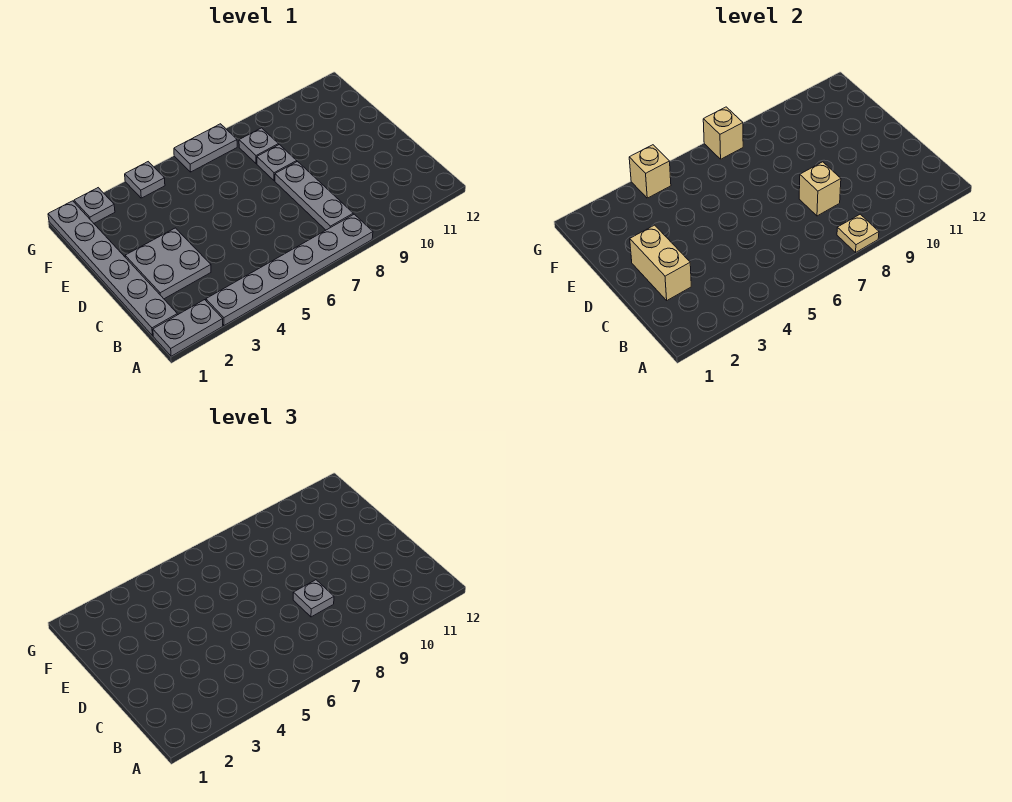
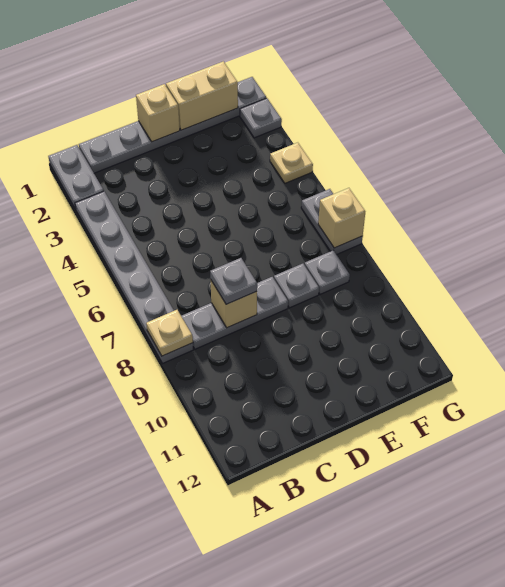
grey plate C2:D3 level 1 -> none
tan brick C2:D2 level 2 -> tan brick E1:F1 level 2
grey plate G4 level 1 -> tan plate G4 level 1
tan brick G4 level 2 -> tan brick D1 level 2

